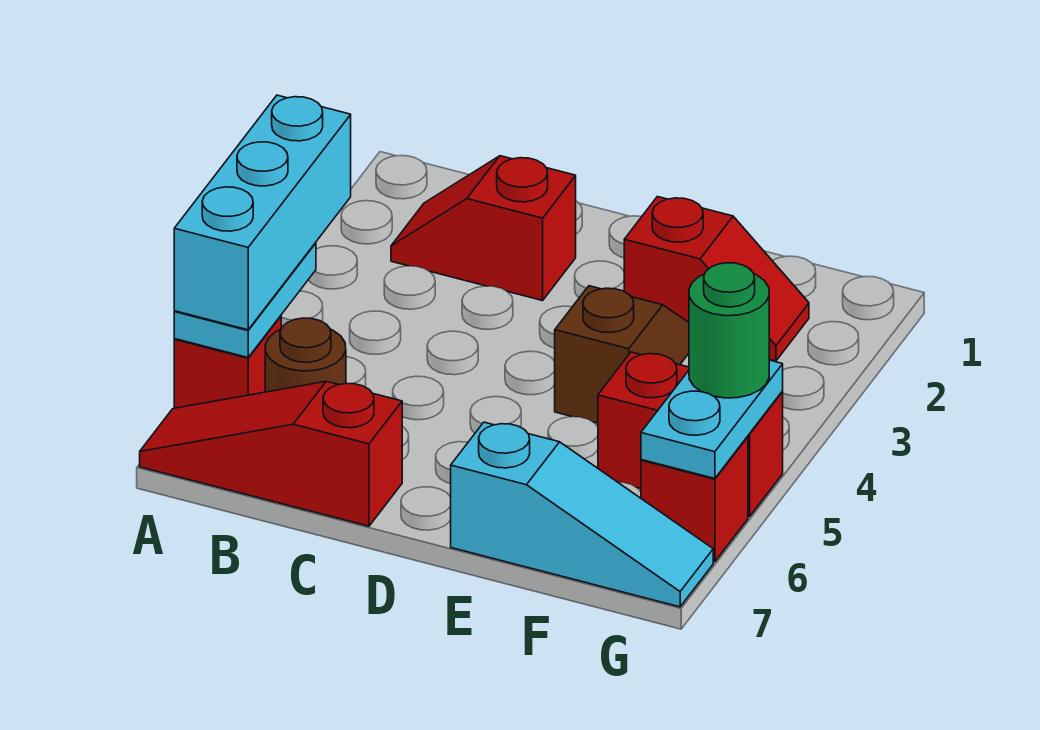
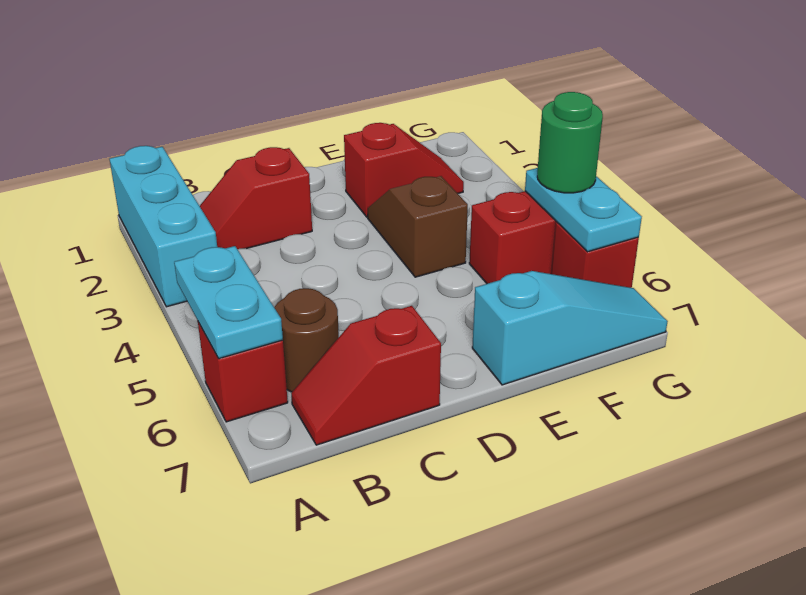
cyan brick A4:A6 level 3 -> cyan brick A1:A3 level 1
red slope A7:C7 level 1 top C -> red slope B7:C7 level 1 top C

